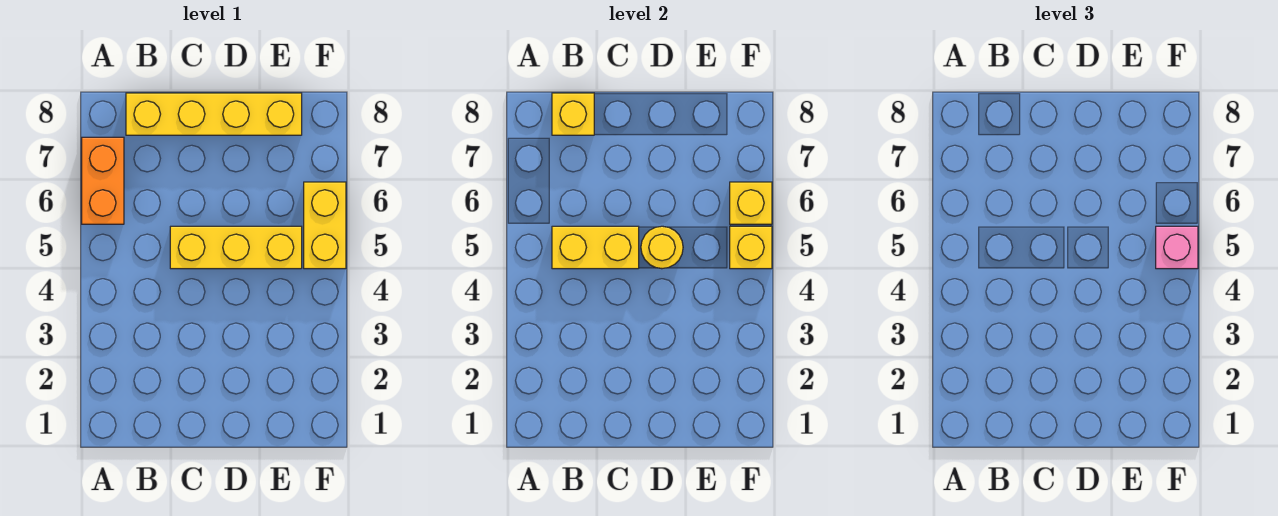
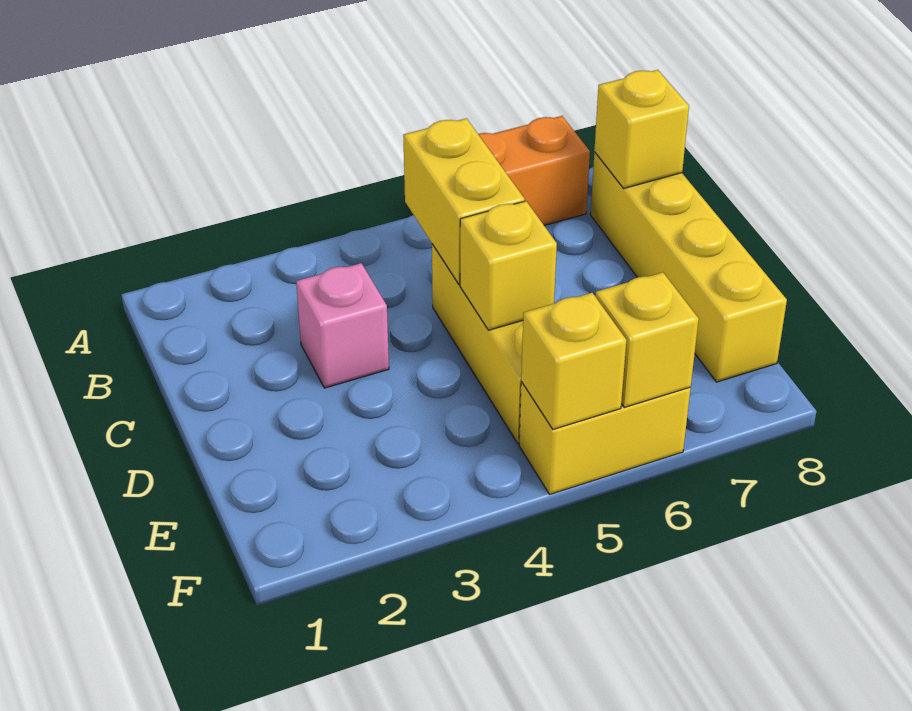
yellow round brick D5 level 2 -> yellow brick D5 level 2
pink brick F5 level 3 -> pink brick C3 level 1

